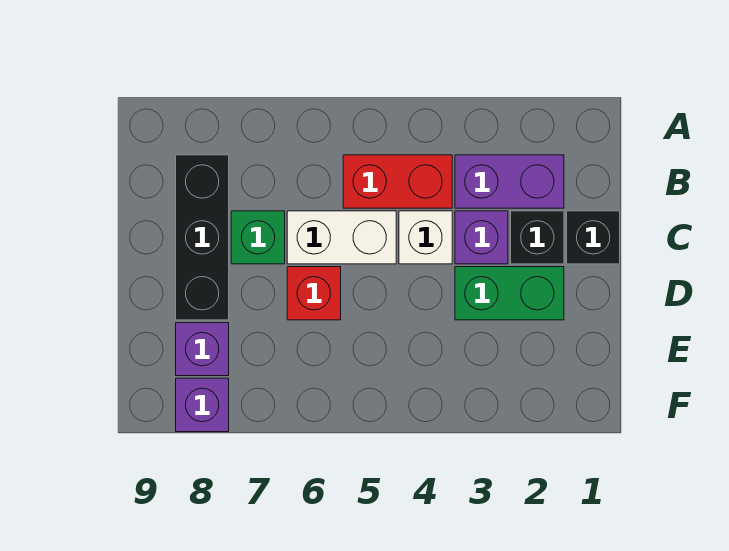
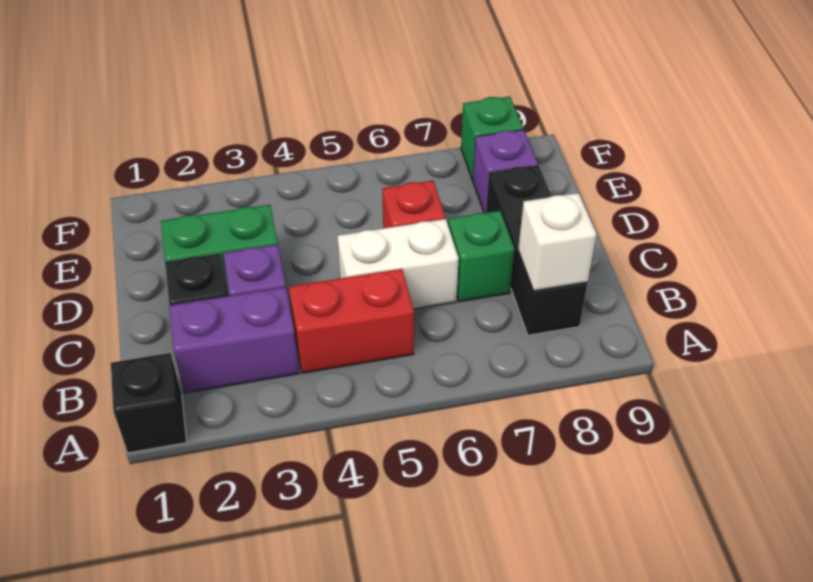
black brick C1 level 1 -> black brick A1 level 1
white brick C4 level 1 -> white brick B8 level 2
purple brick F8 level 1 -> green brick F8 level 1

